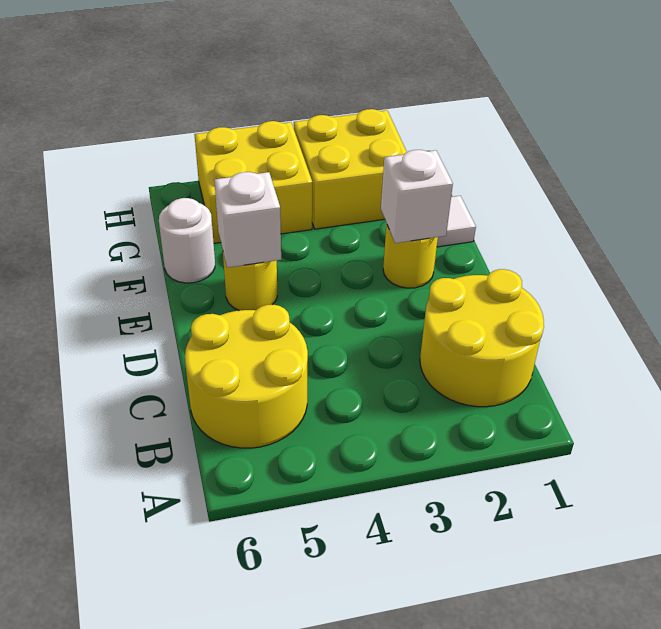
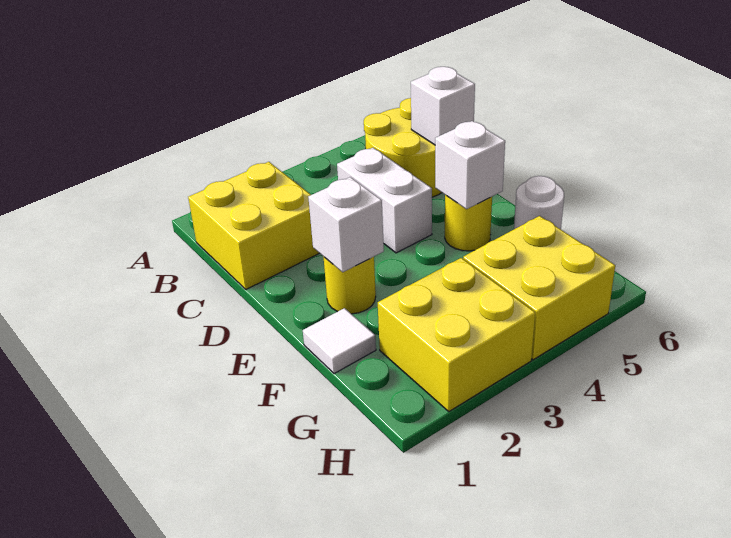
yellow round brick B1:C2 level 1 -> yellow brick B1:C2 level 1
none -> white brick C4:D4 level 1
none -> white brick C6 level 2

